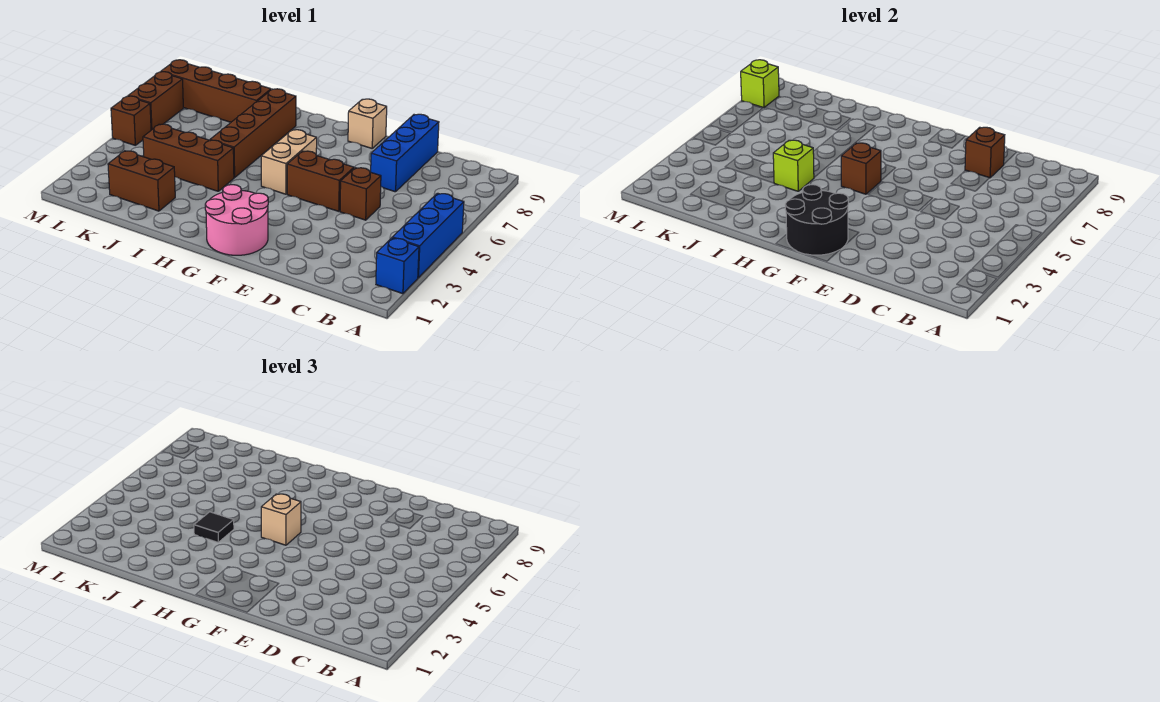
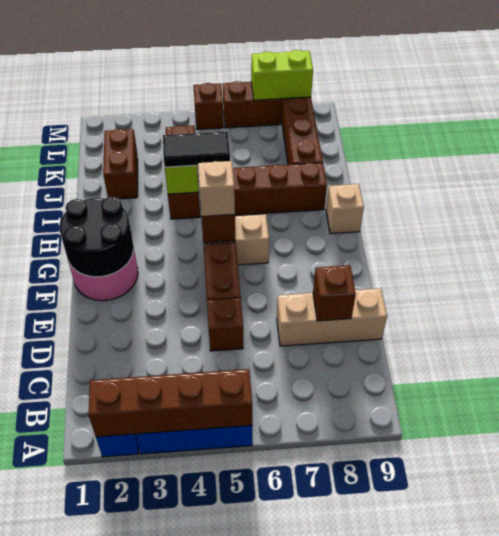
none -> brown brick A2:A5 level 2
blue brick D7:D9 level 1 -> tan brick D7:D9 level 1
tan brick F9 level 1 -> tan brick H9 level 1
black tile I4 level 3 -> black tile I4:I5 level 3
lime brick M8 level 2 -> lime brick M7:M8 level 2

